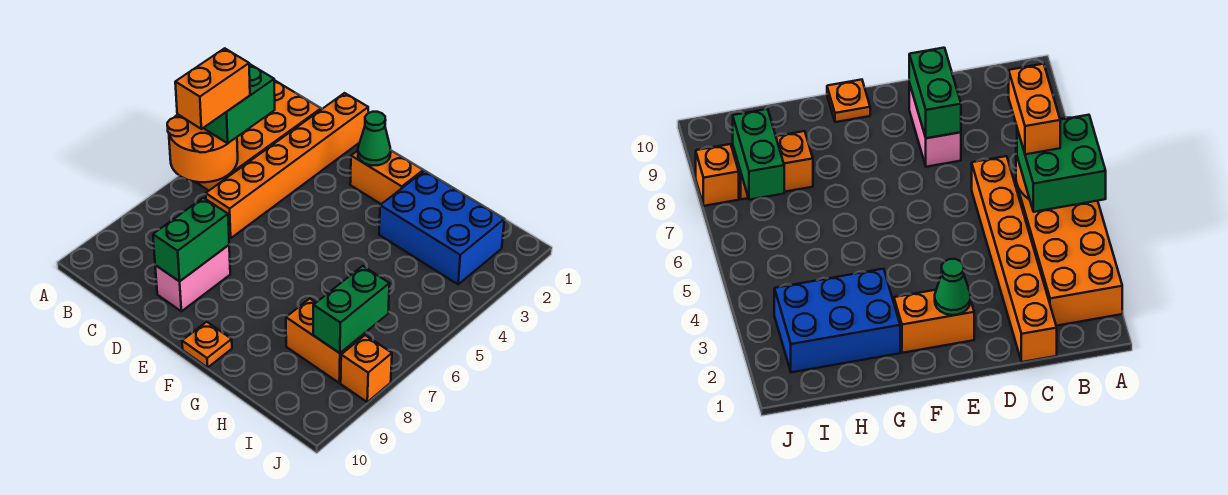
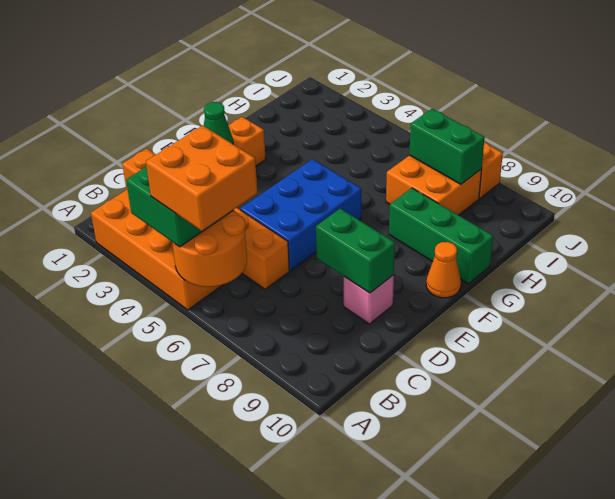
orange brick B5:B6 level 4 -> orange brick A5:B6 level 4
pink brick D8:D9 level 1 -> pink brick D9 level 1
orange plate F10 level 1 -> orange cone F10 level 1
blue brick G2:I3 level 1 -> blue brick D5:F6 level 1
none -> green brick G8:G10 level 1
orange brick H8:I8 level 1 -> orange brick H7:I8 level 1

